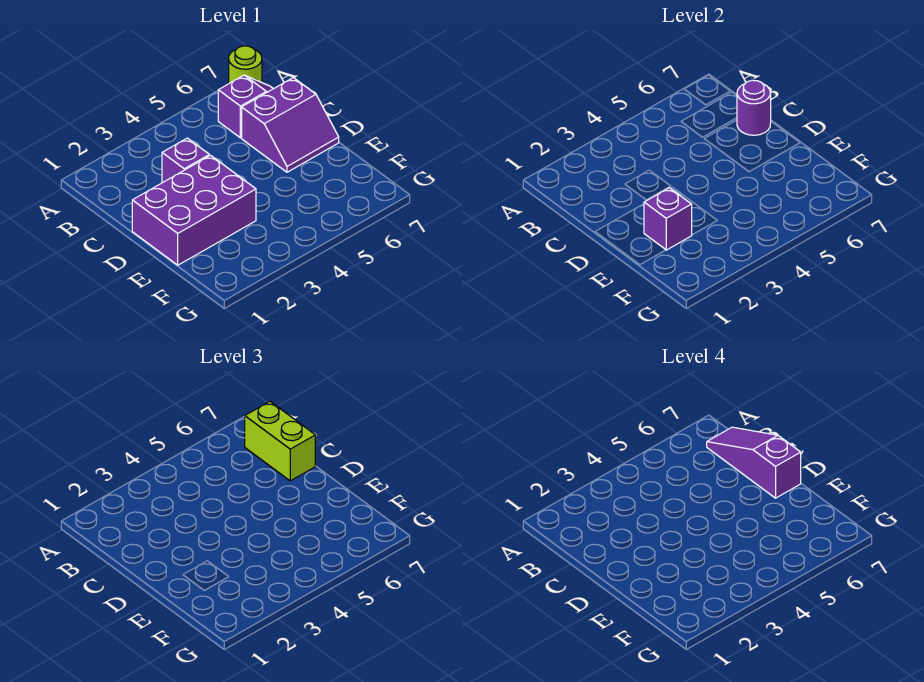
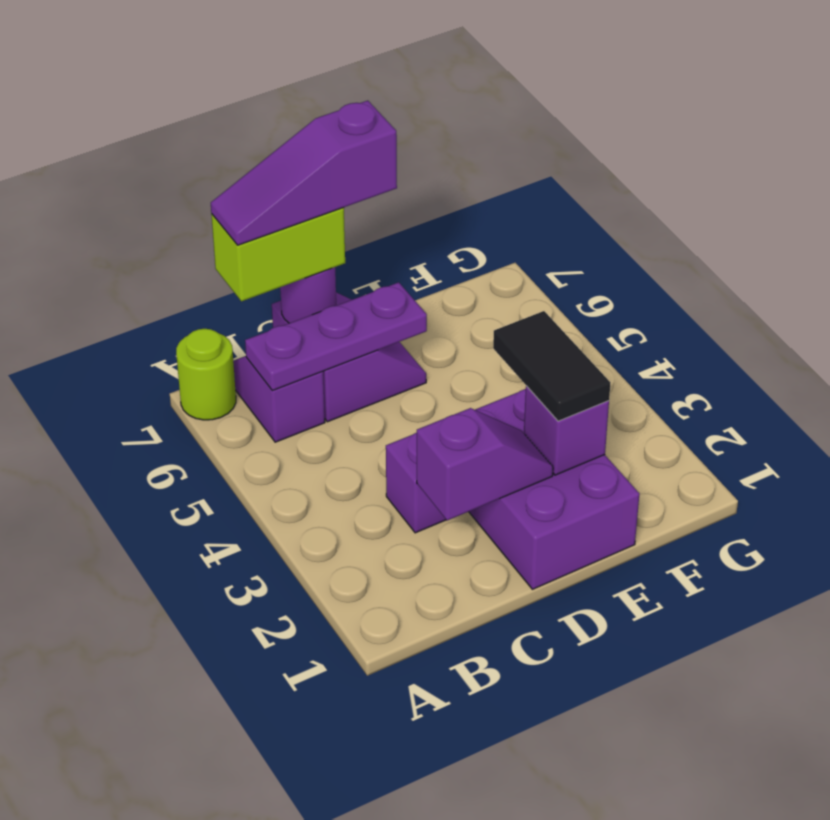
none -> purple plate B6:D6 level 2
none -> purple slope C2:D2 level 2 top C
none -> black tile E2:E3 level 3

